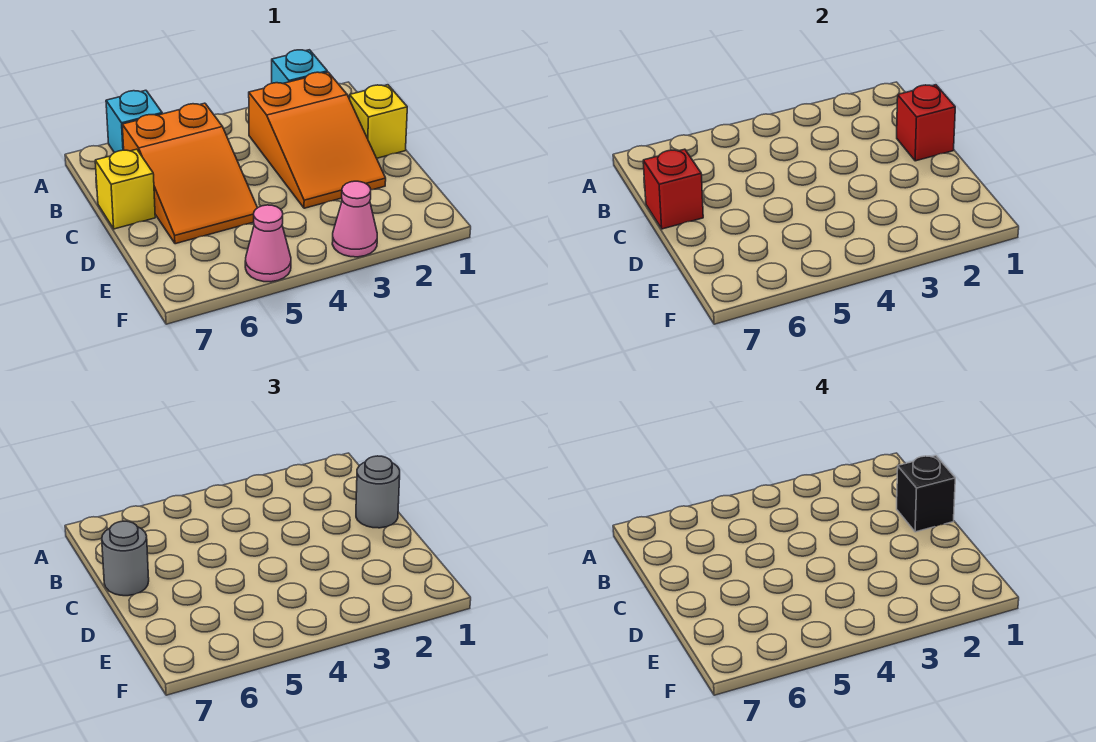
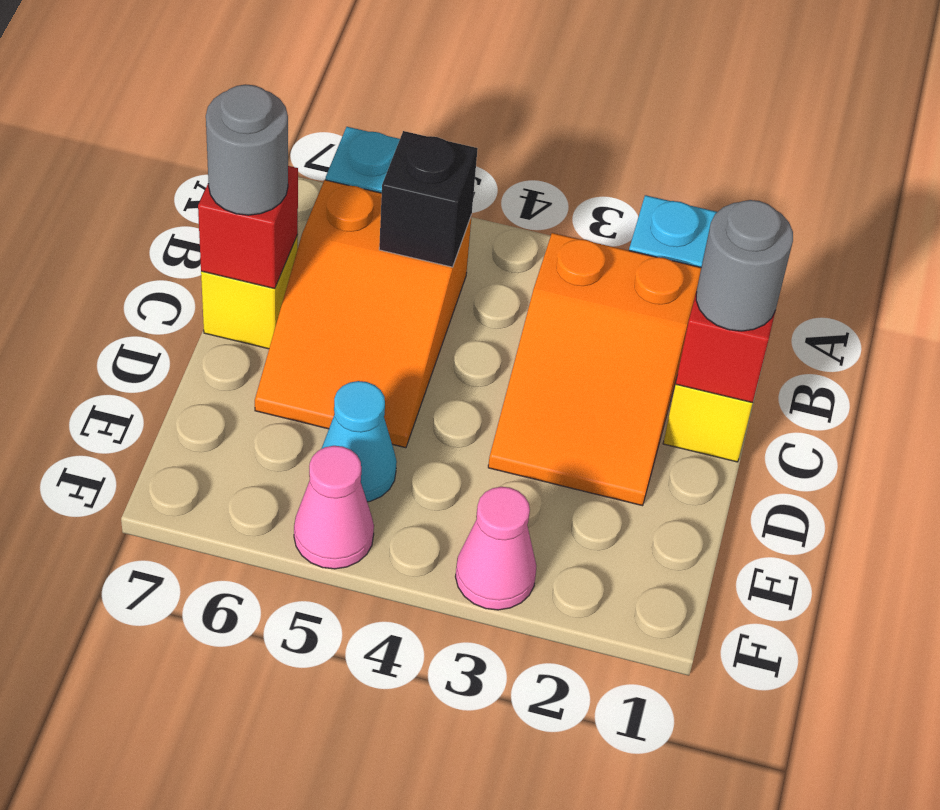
black brick C1 level 4 -> black brick B5 level 2
none -> cyan cone E5 level 1

